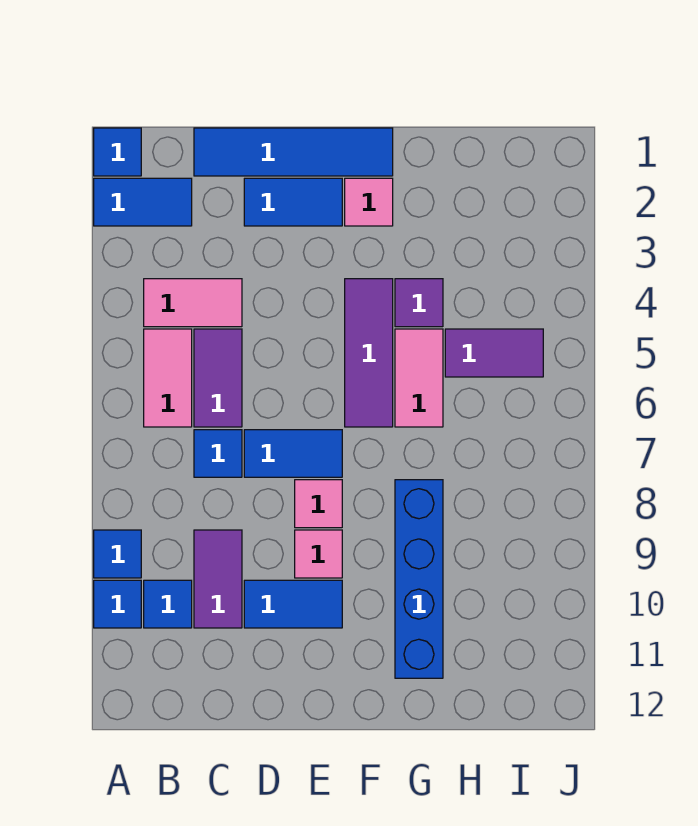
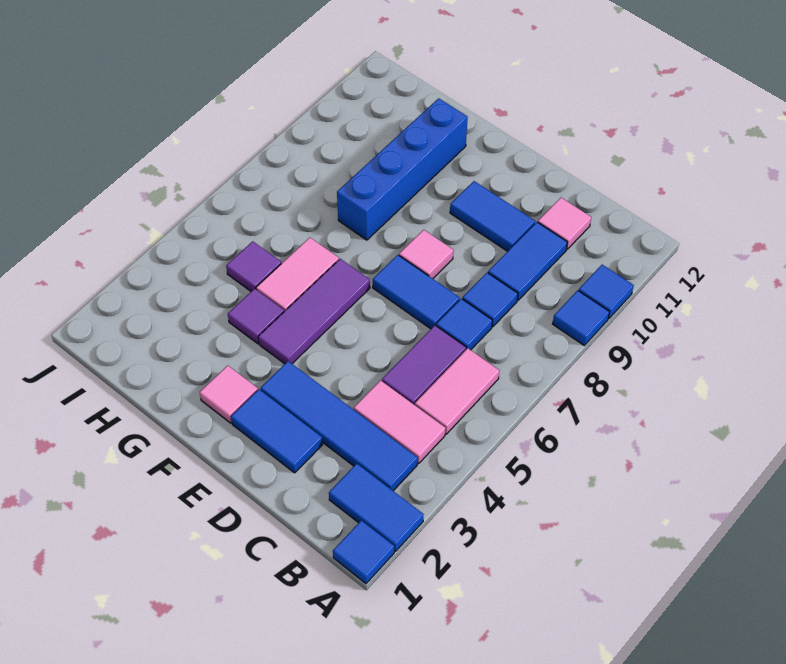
blue tile B10 level 1 -> blue tile C8 level 1
blue tile C1:F1 level 1 -> blue tile B3:E3 level 1
purple tile C9:C10 level 1 -> blue tile C9:C10 level 1
pink tile E9 level 1 -> pink tile C11 level 1
purple tile H5:I5 level 1 -> purple tile H5 level 1

